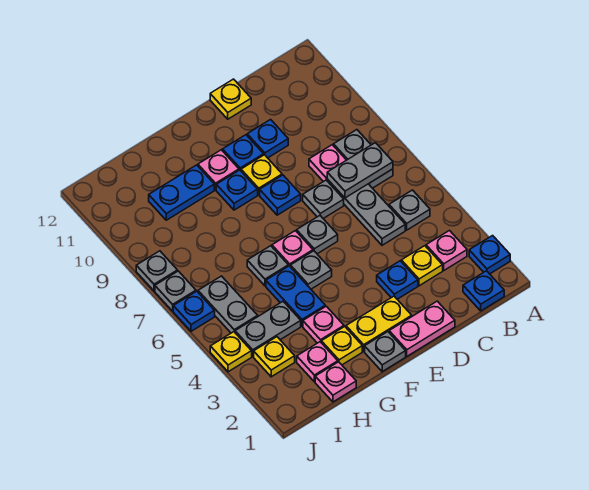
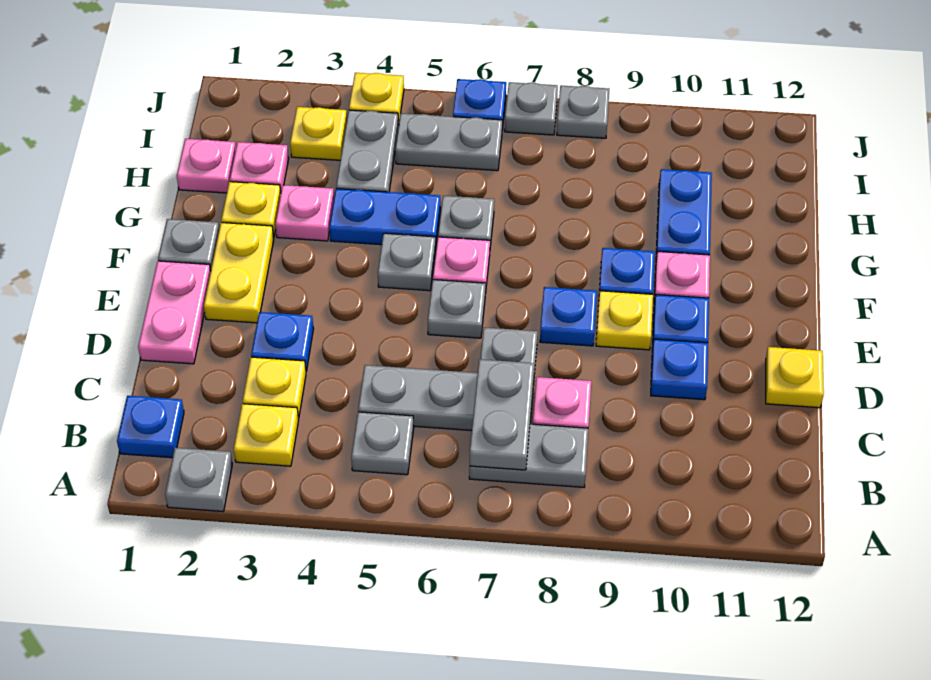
blue plate A2 level 1 -> grey plate A2 level 1
pink plate B3 level 1 -> yellow plate B3 level 1

